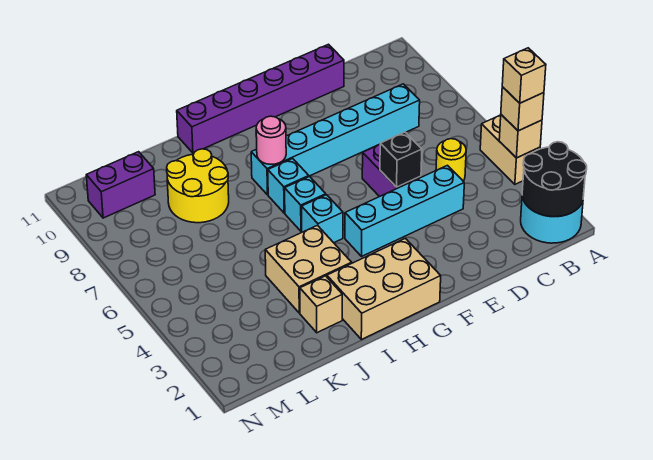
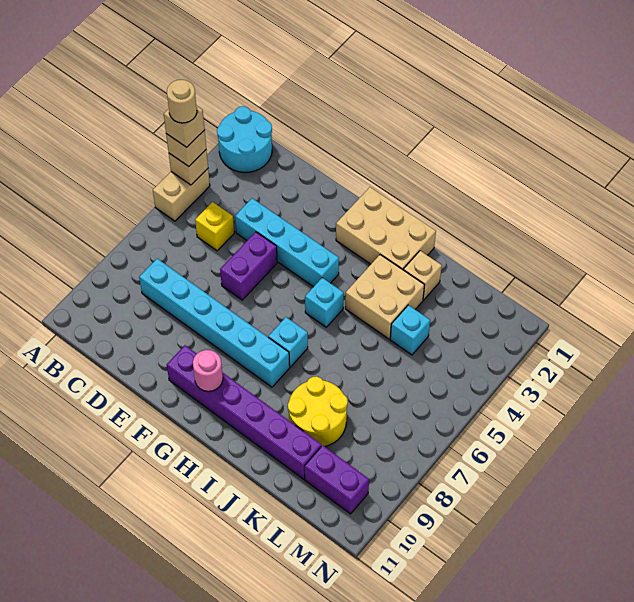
black round brick A1:B2 level 2 -> none
none -> tan round brick A4 level 5
yellow round brick C5 level 1 -> yellow brick C5 level 1
purple brick D11:I11 level 1 -> purple brick F10:K10 level 1
black brick E5 level 2 -> none
cyan brick H6 level 1 -> cyan brick K4 level 1
pink round brick H8 level 2 -> pink round brick G10 level 2

